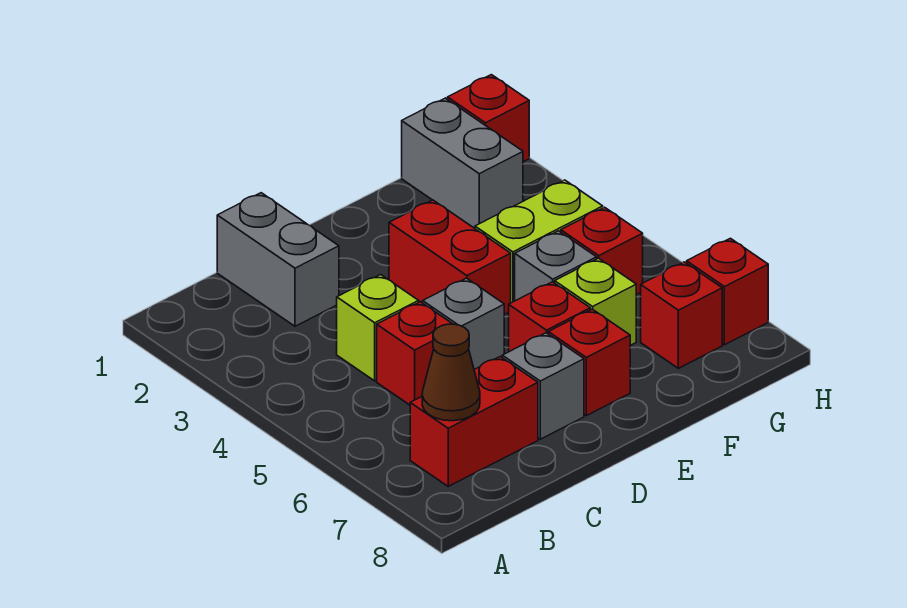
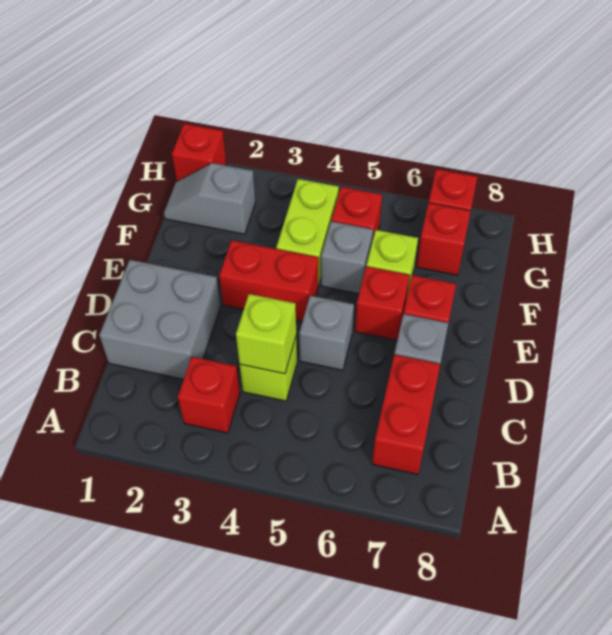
brown cone B7 level 2 -> none
grey brick C1:C2 level 1 -> grey brick C1:D2 level 1
none -> lime brick C4 level 2
red brick C5 level 1 -> red brick B3 level 1
grey brick G1:G2 level 1 -> grey slope G1:G2 level 1 top 2

